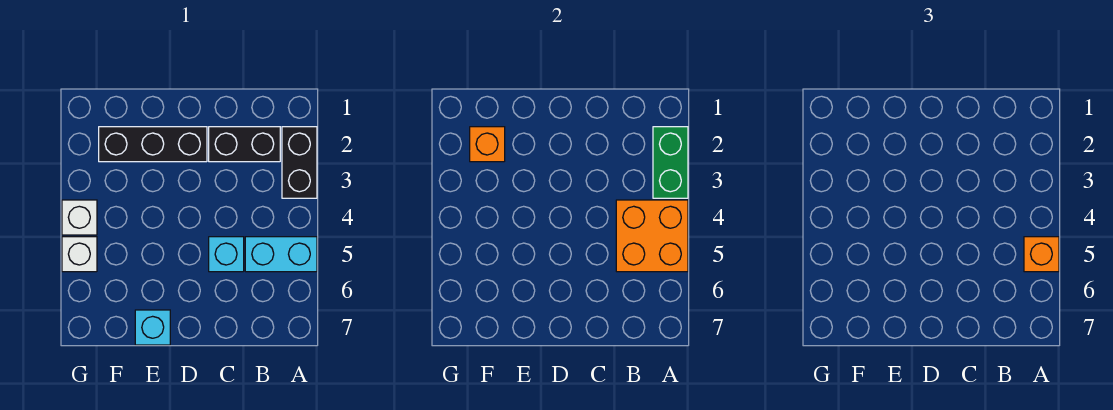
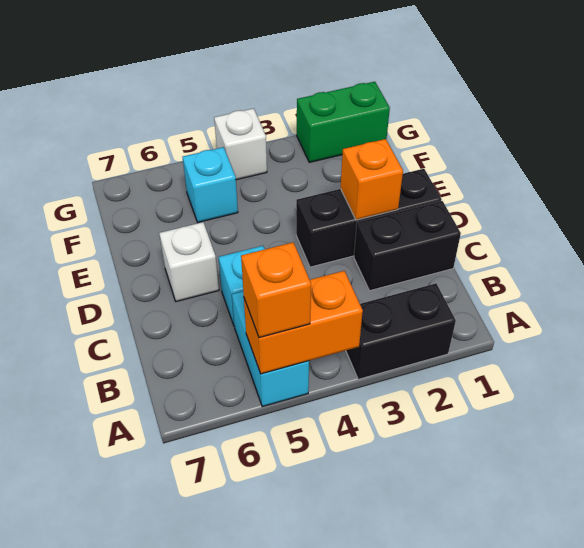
green brick A2:A3 level 2 -> green brick G1:G2 level 1
orange brick A4:B5 level 2 -> orange brick A4:A5 level 2
black brick B2:C2 level 1 -> black brick C1:C2 level 1
black brick D2:F2 level 1 -> black brick D1:D3 level 1
cyan brick E7 level 1 -> cyan brick F5 level 1
orange brick F2 level 2 -> orange brick D2 level 2
white brick G5 level 1 -> white brick D6 level 1

